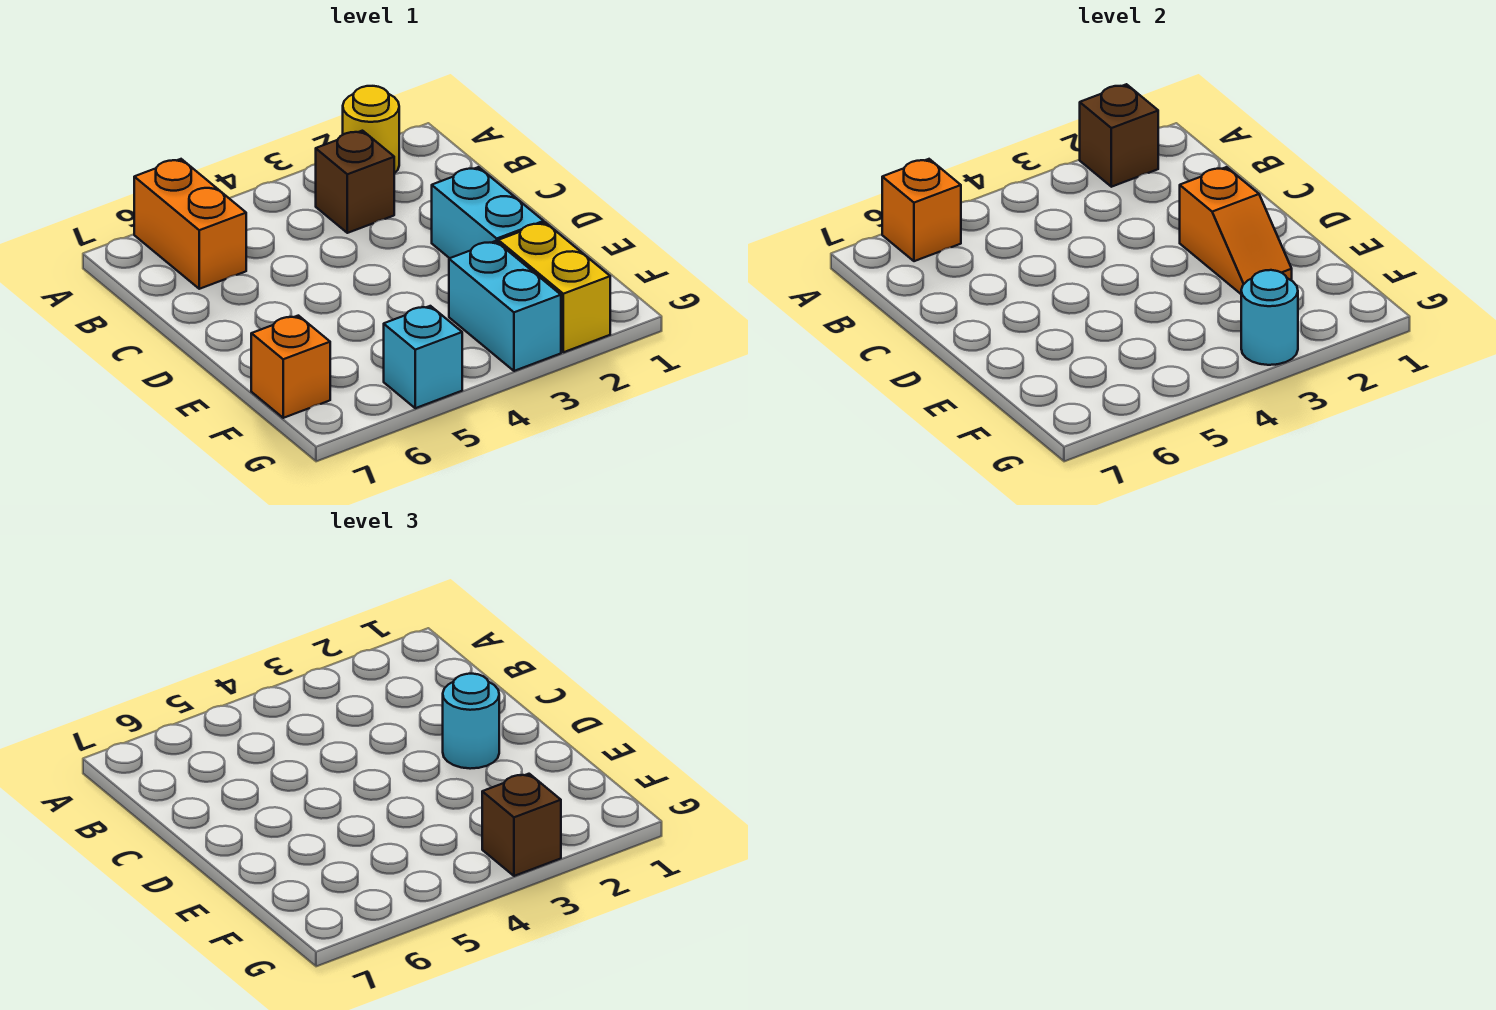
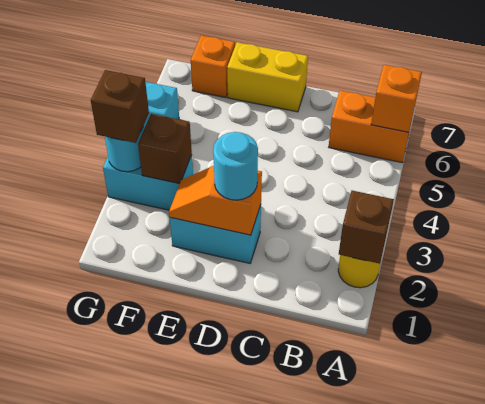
brown brick B3 level 1 -> brown brick F3 level 2
yellow brick F2:G2 level 1 -> yellow brick D7:E7 level 1

